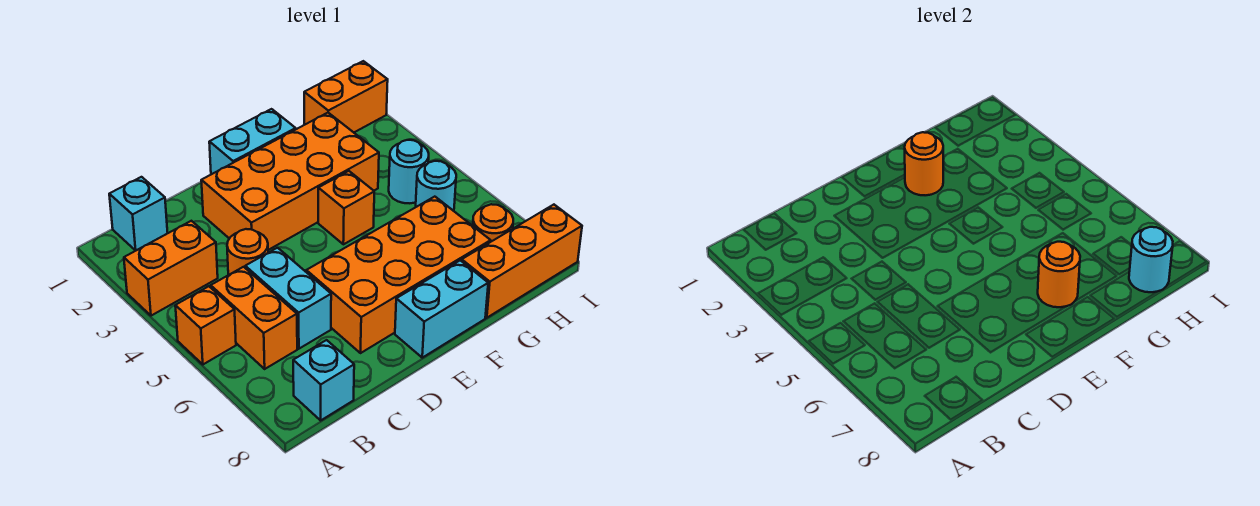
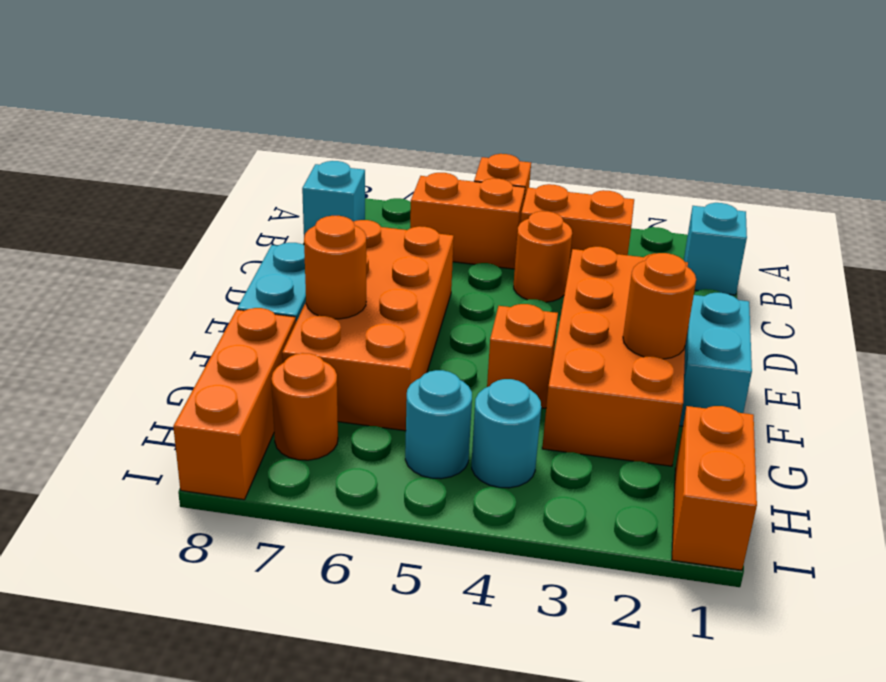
orange brick A3:B3 level 1 -> orange brick B3:B4 level 1
cyan brick C5:C6 level 1 -> none
cyan round brick H8 level 2 -> none

